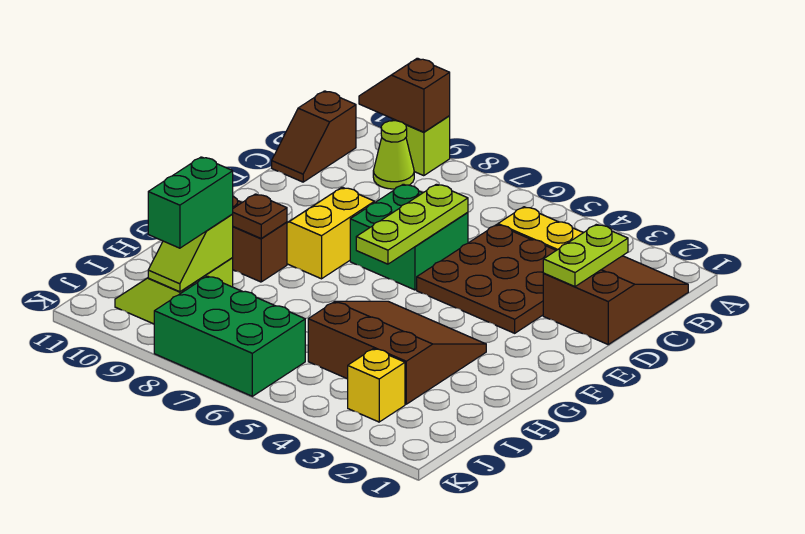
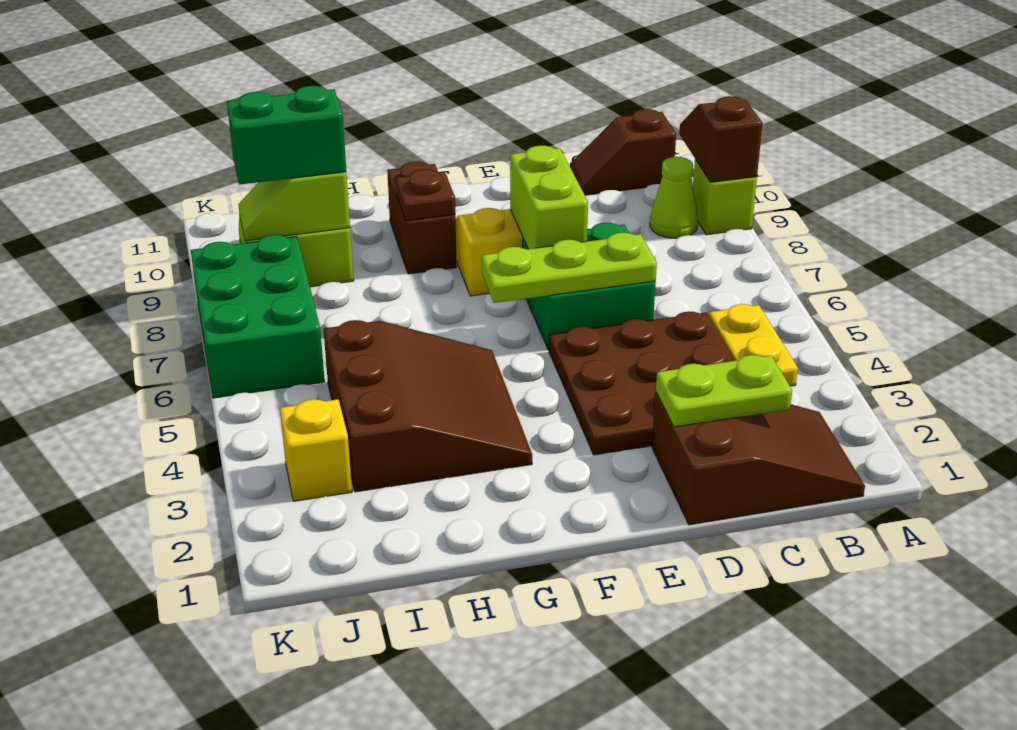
none -> lime brick E7:E8 level 2

